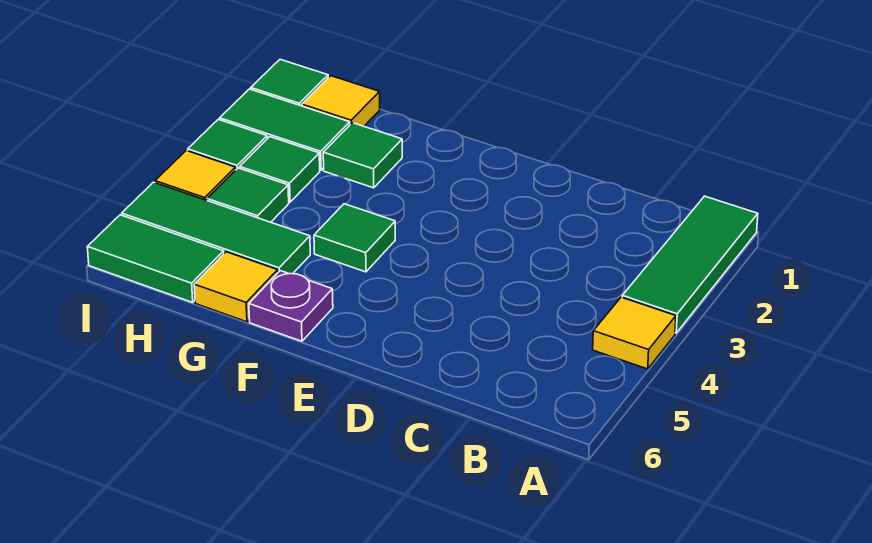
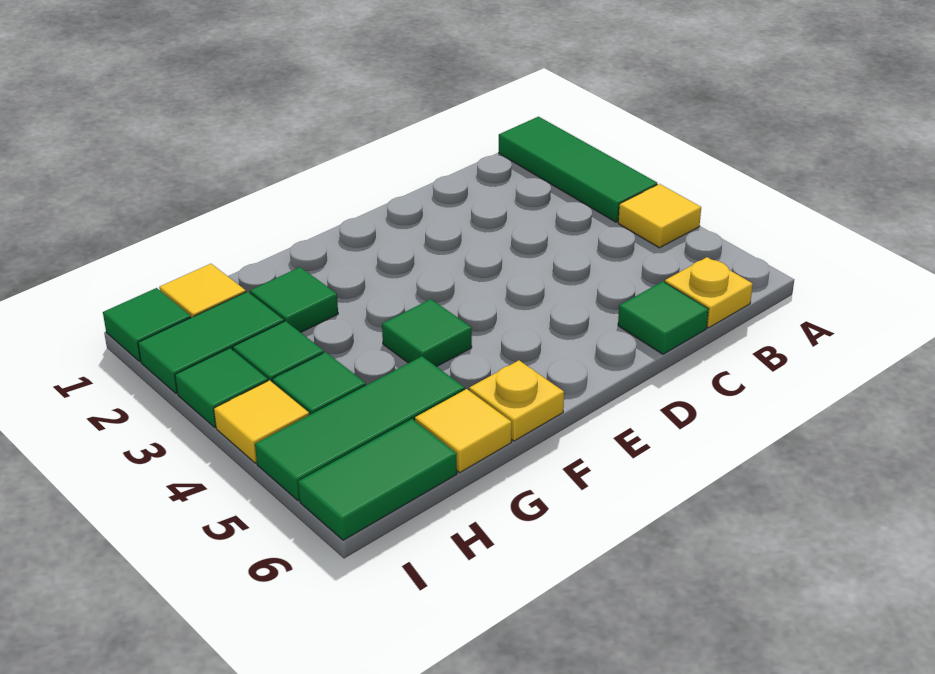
none -> yellow plate B6 level 1
none -> green tile C6 level 1
purple plate F6 level 1 -> yellow plate F6 level 1

